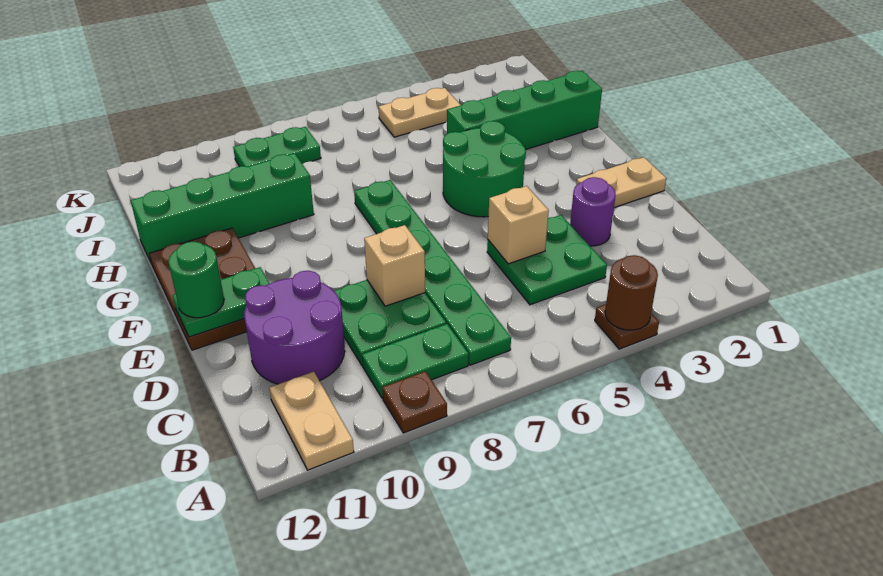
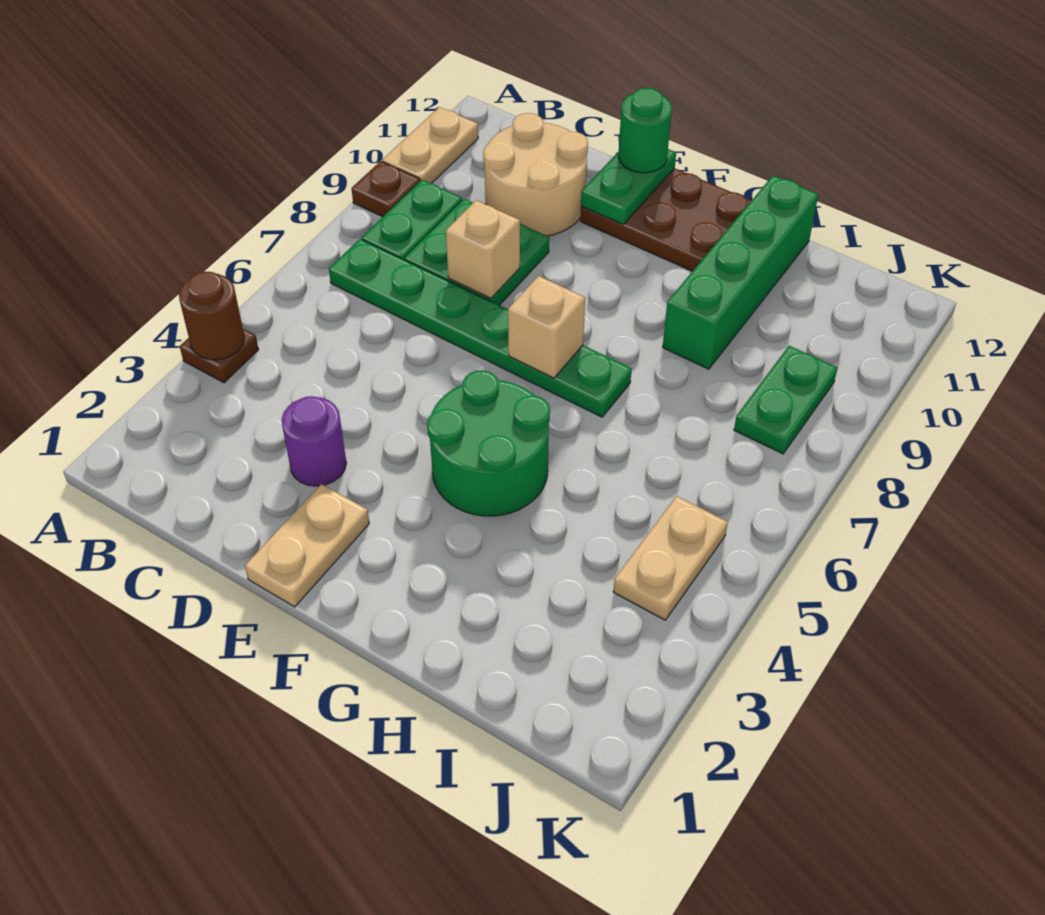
tan plate A11:B11 level 1 -> tan plate A10:A11 level 1
green plate C4:D5 level 1 -> none
purple round brick C10:D11 level 1 -> tan round brick C10:D11 level 1
tan brick D5 level 2 -> tan brick F7 level 2
green brick H1:H4 level 1 -> none

